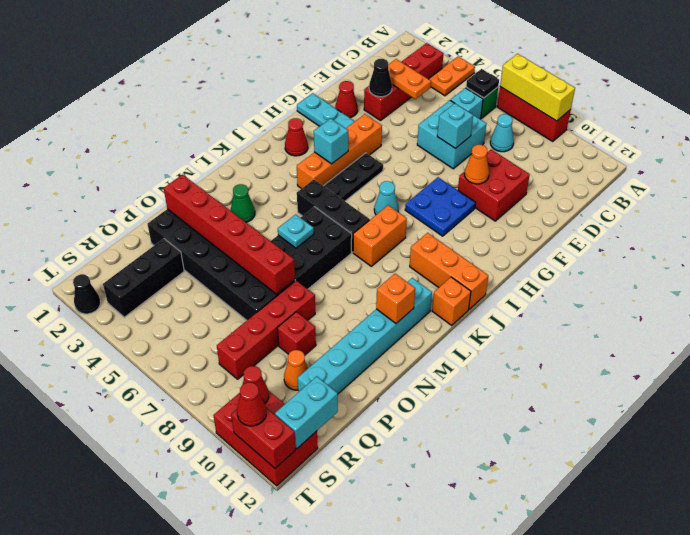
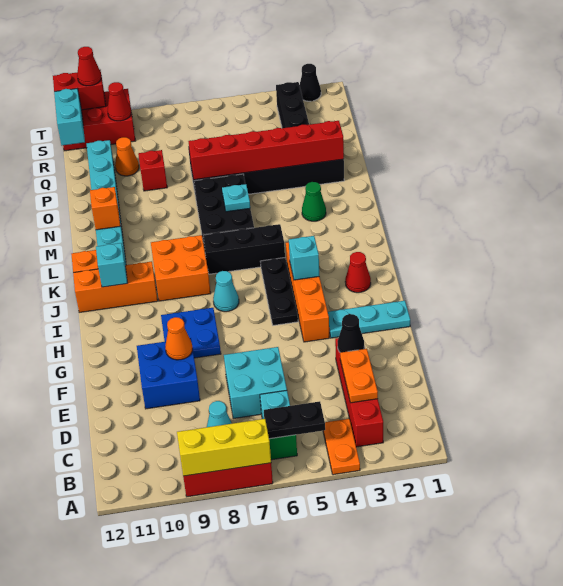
black plate B6 level 2 -> black plate B5:B6 level 2
orange plate D3:D4 level 2 -> orange plate C3:D3 level 2
cyan brick E7 level 2 -> cyan brick J11 level 2
red brick E9:F10 level 1 -> blue brick E9:F10 level 1
red cone F2 level 1 -> none
orange brick J8:K8 level 1 -> orange brick J8:K9 level 1
red brick O8:R8 level 1 -> none

